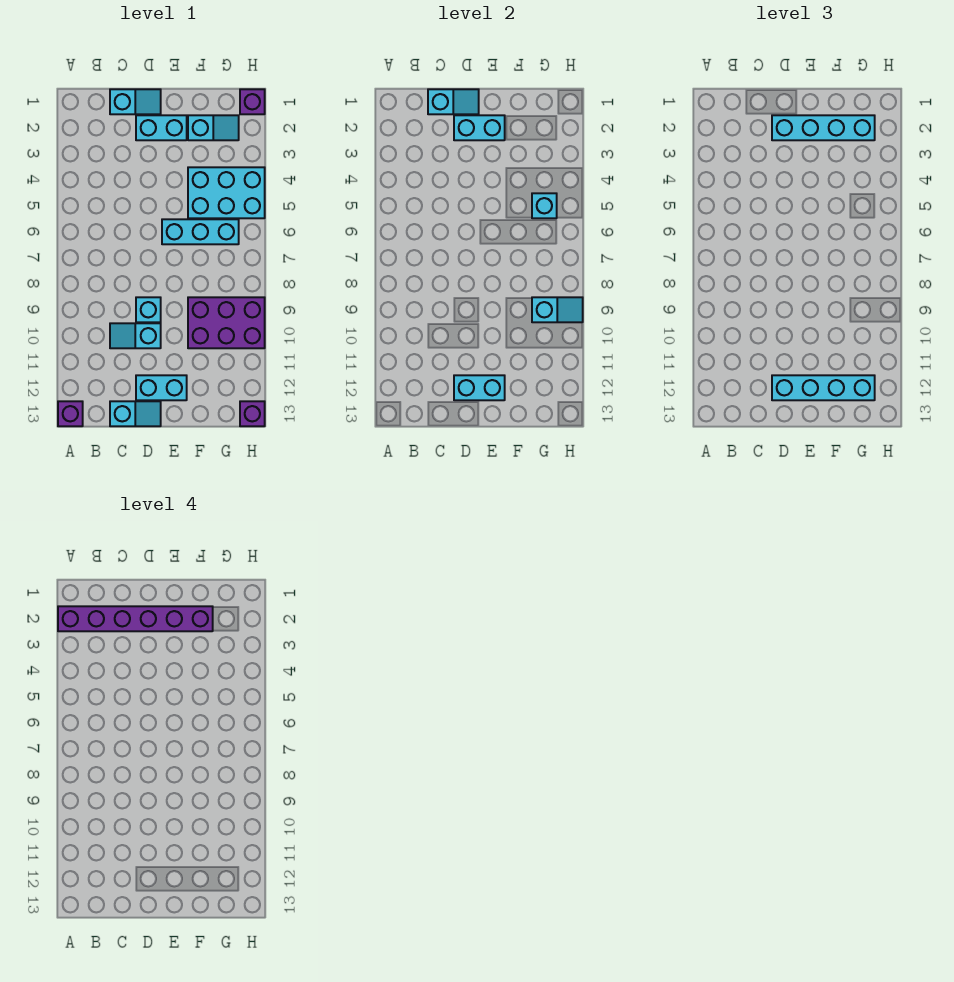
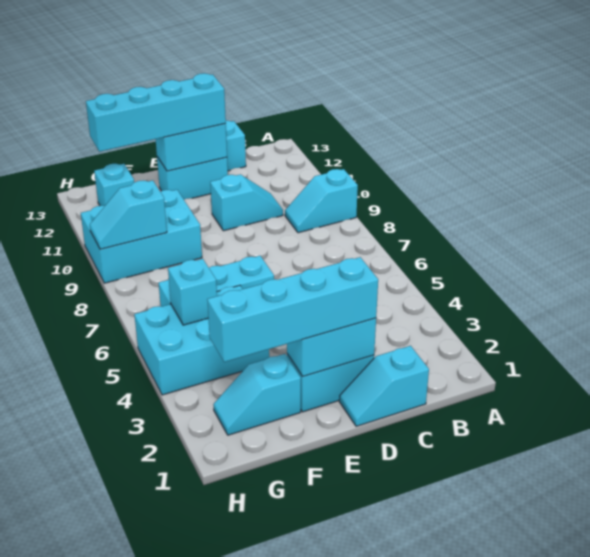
purple brick A2:F2 level 4 -> none
purple brick A13 level 1 -> none
cyan slope C1:D1 level 2 top C -> cyan slope A9:B9 level 1 top A
cyan brick D9 level 1 -> cyan brick G12 level 1
purple brick F9:H10 level 1 -> cyan brick F9:H10 level 1
purple brick H1 level 1 -> none
purple brick H13 level 1 -> none

